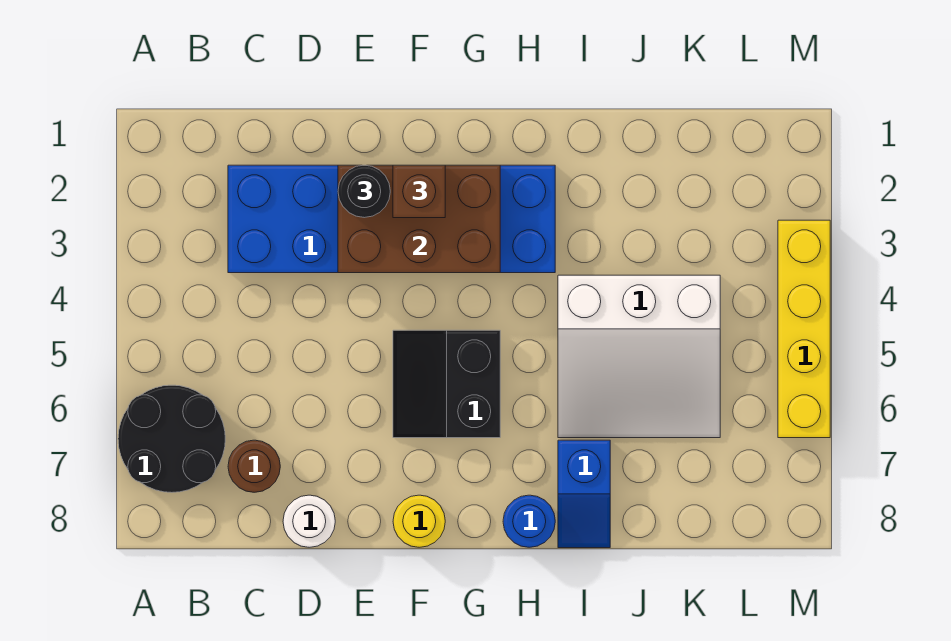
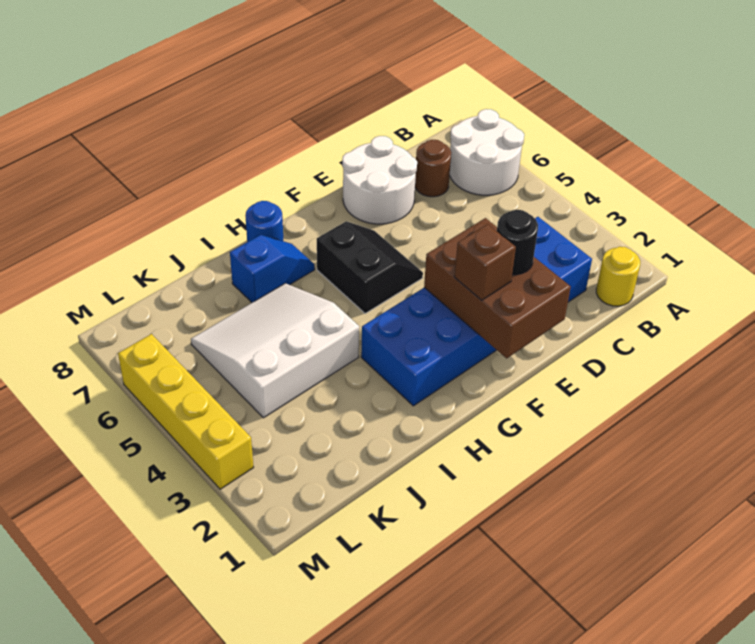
black round brick A6:B7 level 1 -> white round brick A6:B7 level 1
white round brick D8 level 1 -> white round brick D7:E8 level 1
brown brick E2:G3 level 2 -> brown brick E1:F3 level 2
yellow round brick F8 level 1 -> yellow round brick B1 level 1
blue slope I7:I8 level 1 top 7 -> blue slope H7:I7 level 1 top I

